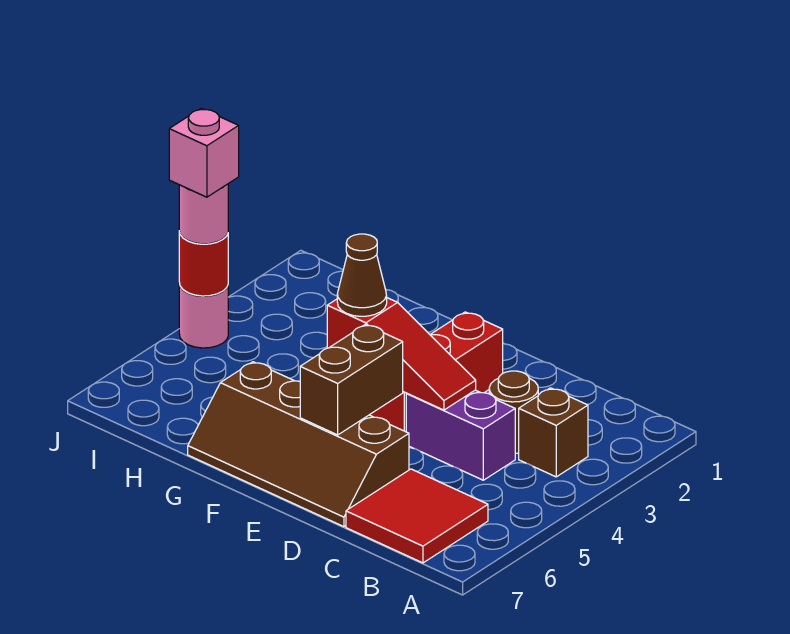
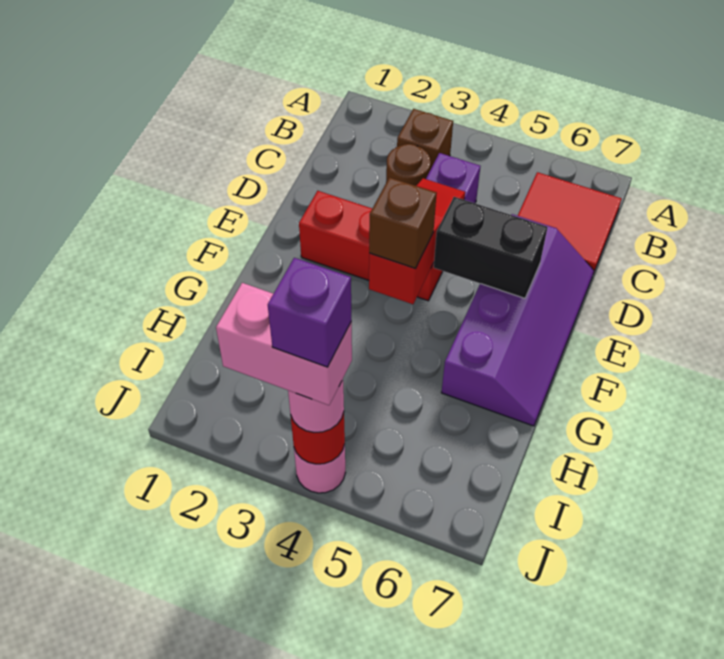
brown slope D6:G7 level 1 top 6 -> purple slope D6:G7 level 1 top 6
brown brick E5:E6 level 2 -> black brick E5:E6 level 2
brown cone F4 level 3 -> brown brick F4 level 3
pink brick J4 level 4 -> pink brick J3:J4 level 4
none -> purple brick J4 level 5

